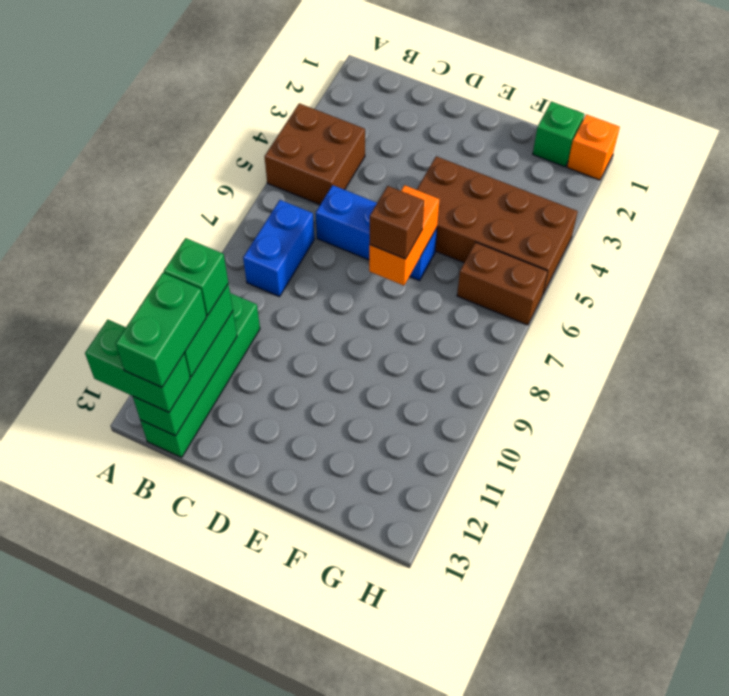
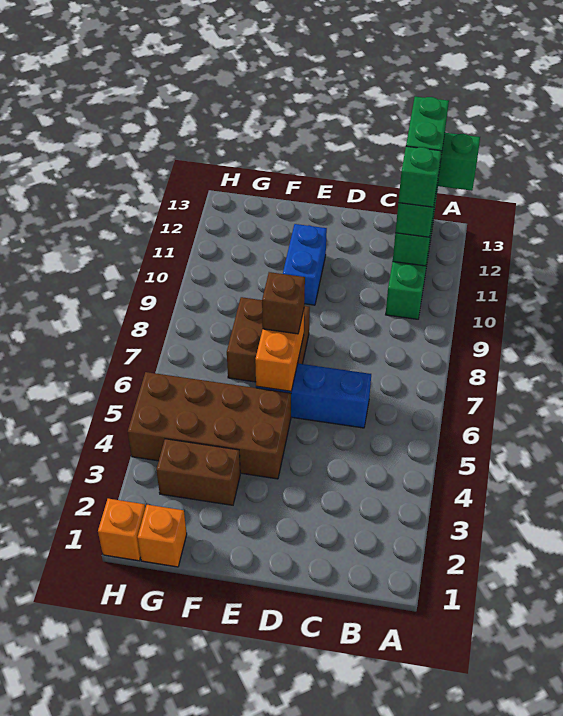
brown brick A4:B5 level 1 -> brown brick E7:F8 level 1
blue brick B7:B8 level 1 -> blue brick E10:E11 level 1
green brick G1 level 1 -> orange brick G1 level 1
brown brick G6:H6 level 1 -> brown brick F3:G3 level 1

